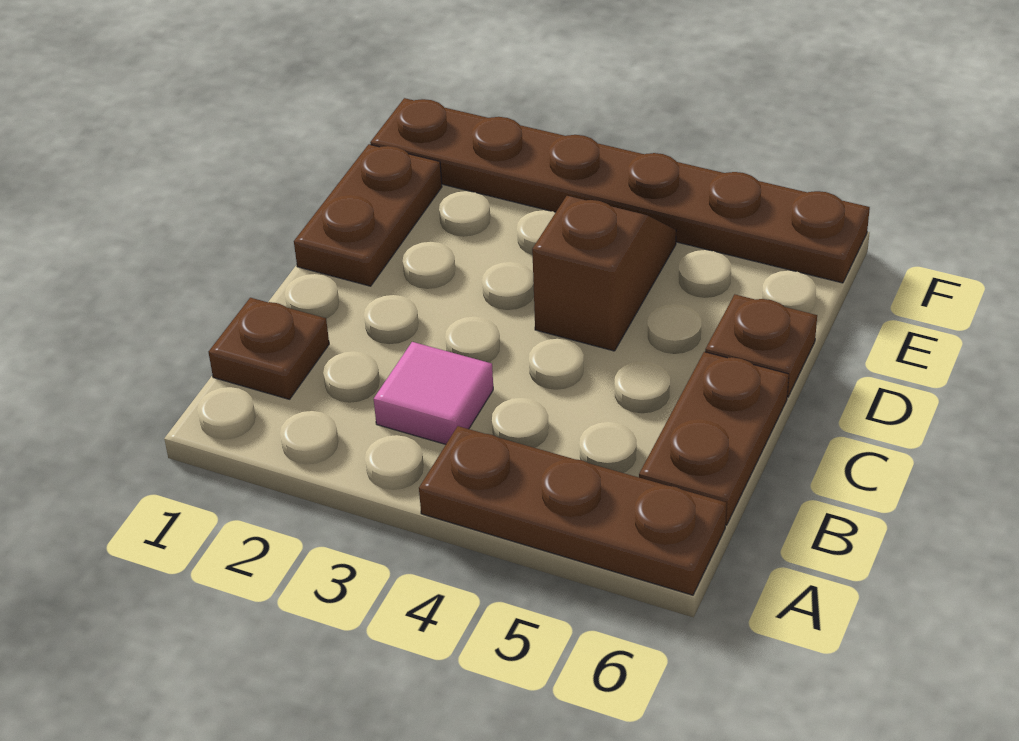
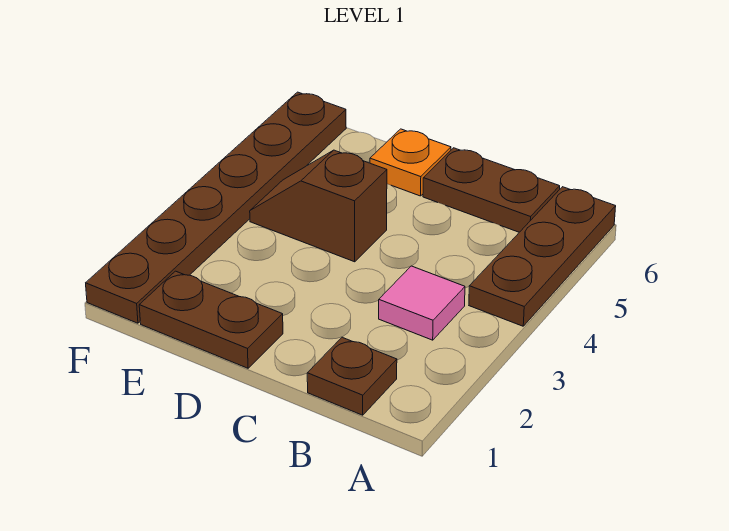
brown plate D6 level 1 -> orange plate D6 level 1

